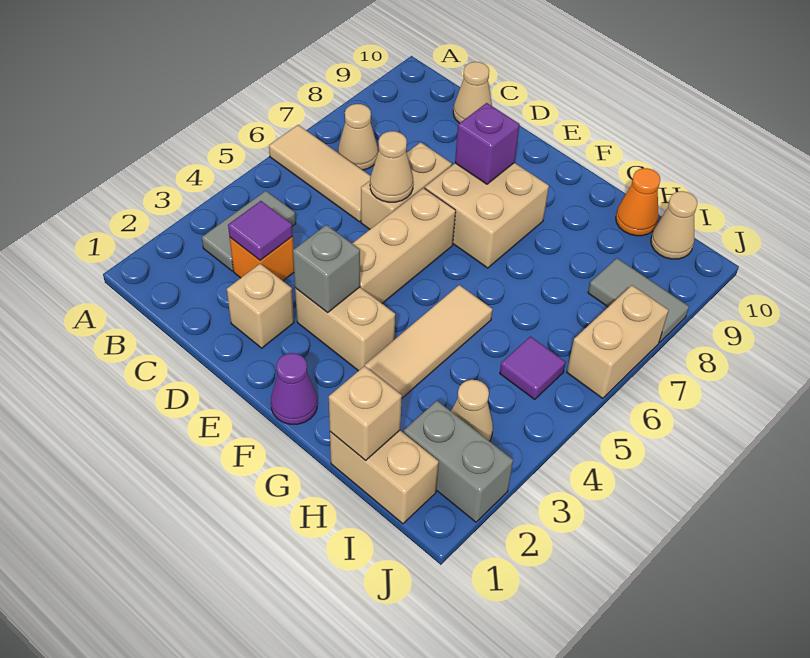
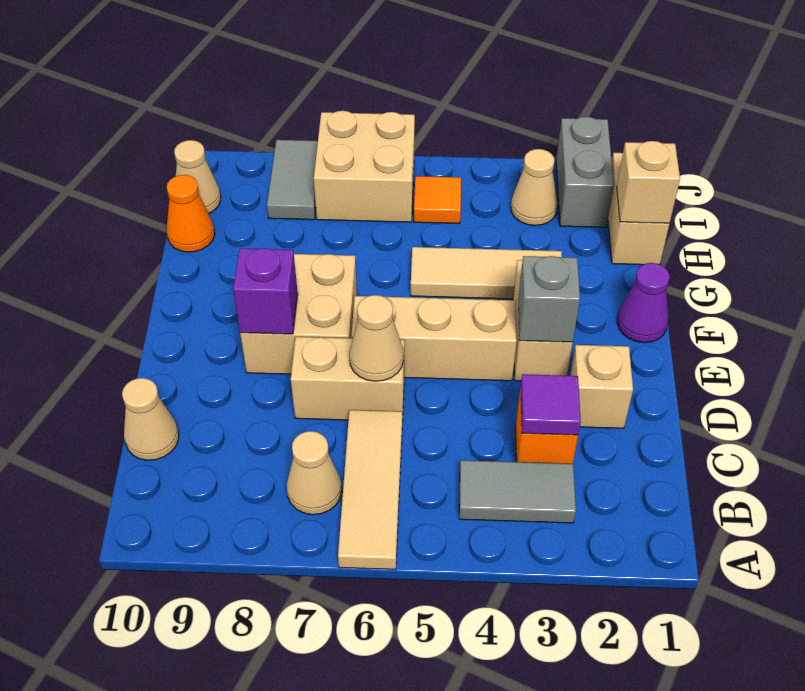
purple tile I5 level 1 -> orange tile I5 level 1
tan brick J6:J7 level 1 -> tan brick I6:J7 level 1

